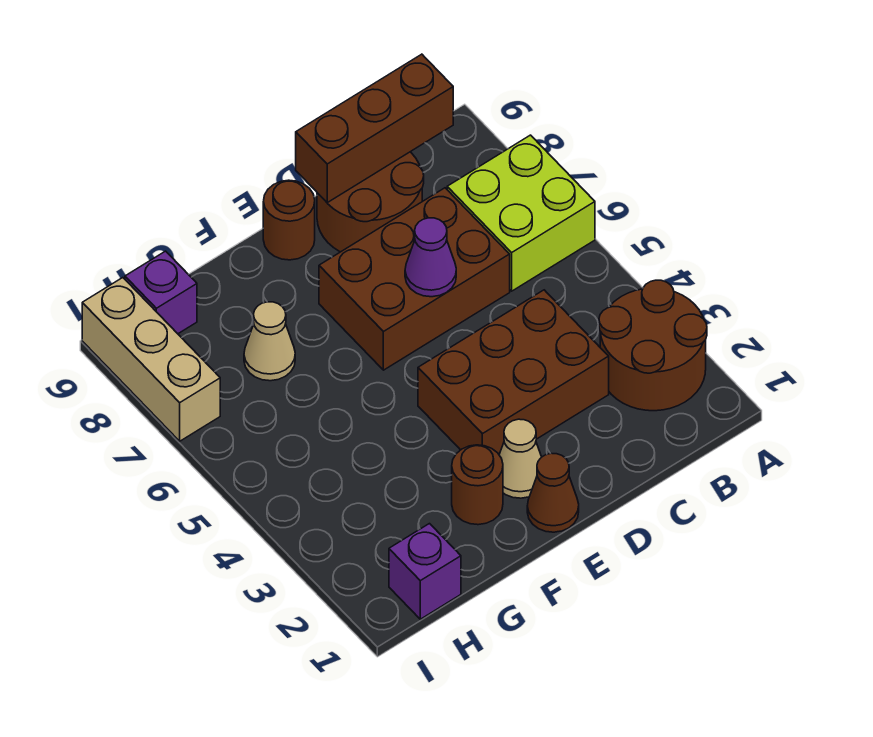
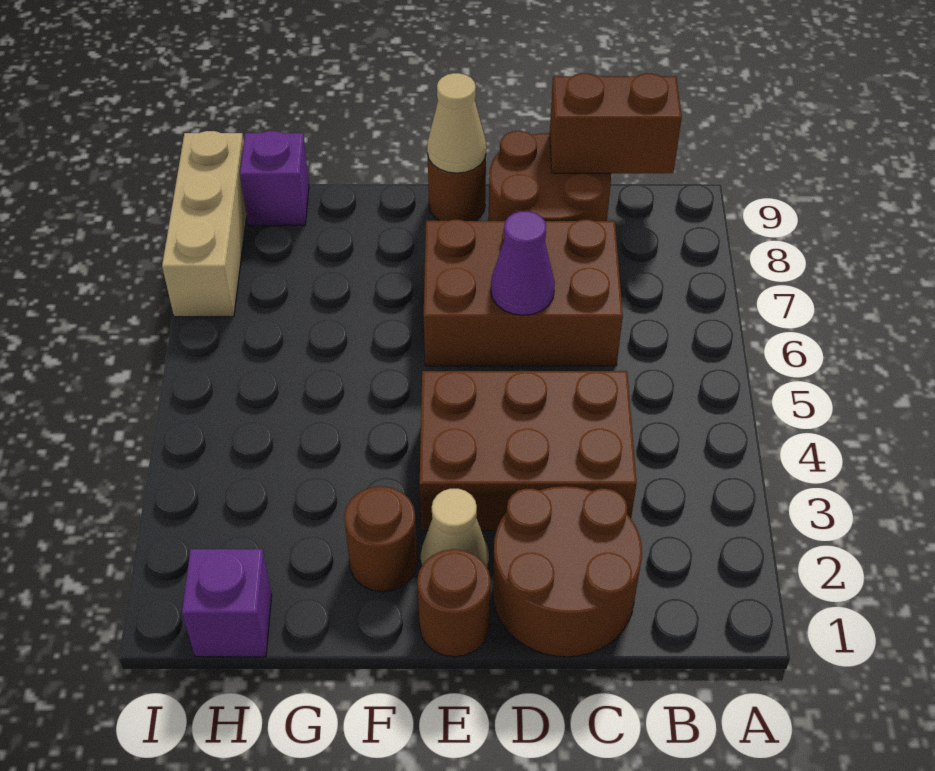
brown round brick A2:B3 level 1 -> brown round brick C1:D2 level 1
lime brick A6:B7 level 1 -> none
brown brick B9:D9 level 2 -> brown brick B9:C9 level 2
brown cone E1 level 1 -> brown round brick E1 level 1
tan cone G7 level 1 -> tan cone E9 level 2

